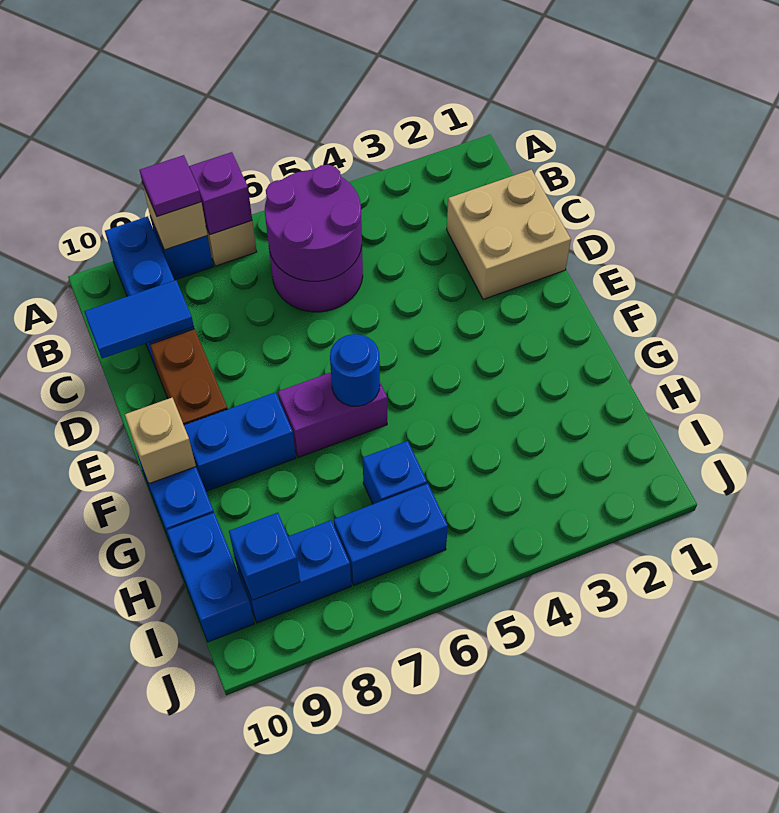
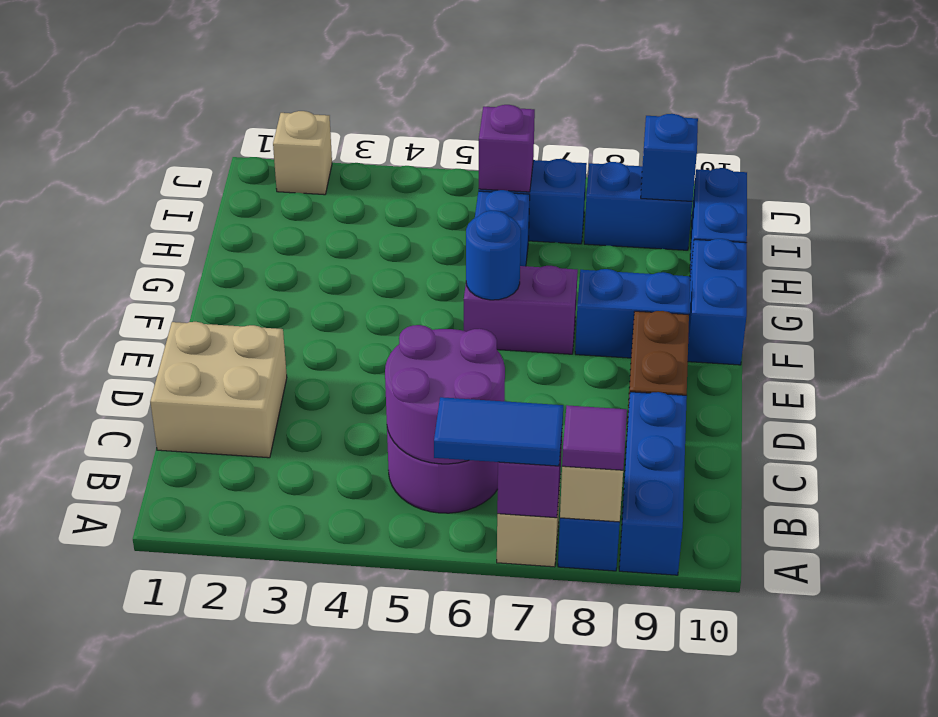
blue tile C9:C10 level 2 -> blue tile A6:A7 level 3
tan brick F10 level 2 -> tan brick J2 level 1
none -> purple brick I6 level 2

